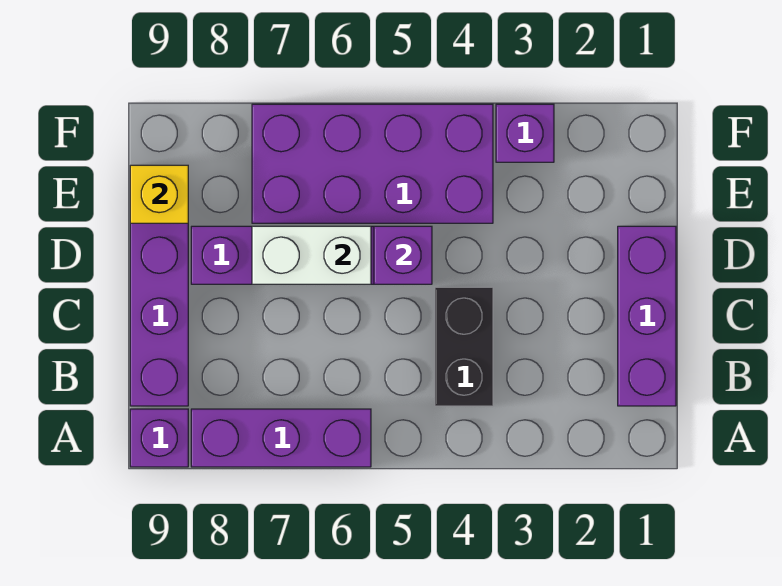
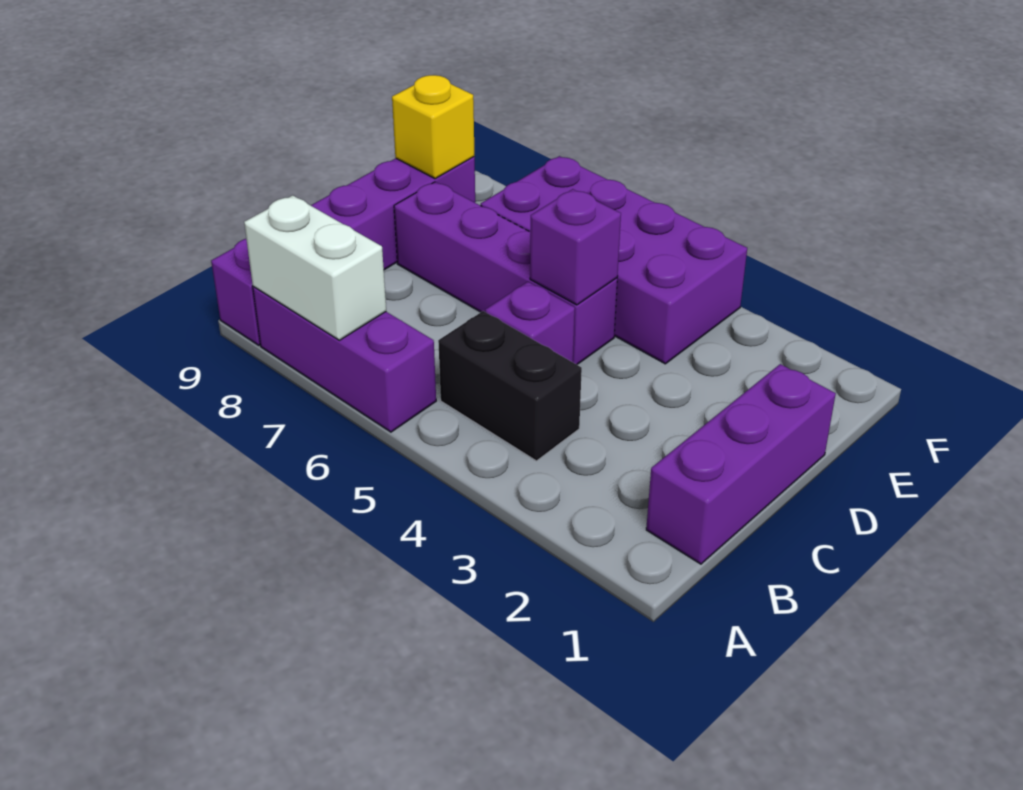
black brick B4:C4 level 1 -> black brick B4:B5 level 1
white brick D6:D7 level 2 -> white brick A7:A8 level 2
purple brick F3 level 1 -> purple brick C5 level 1

